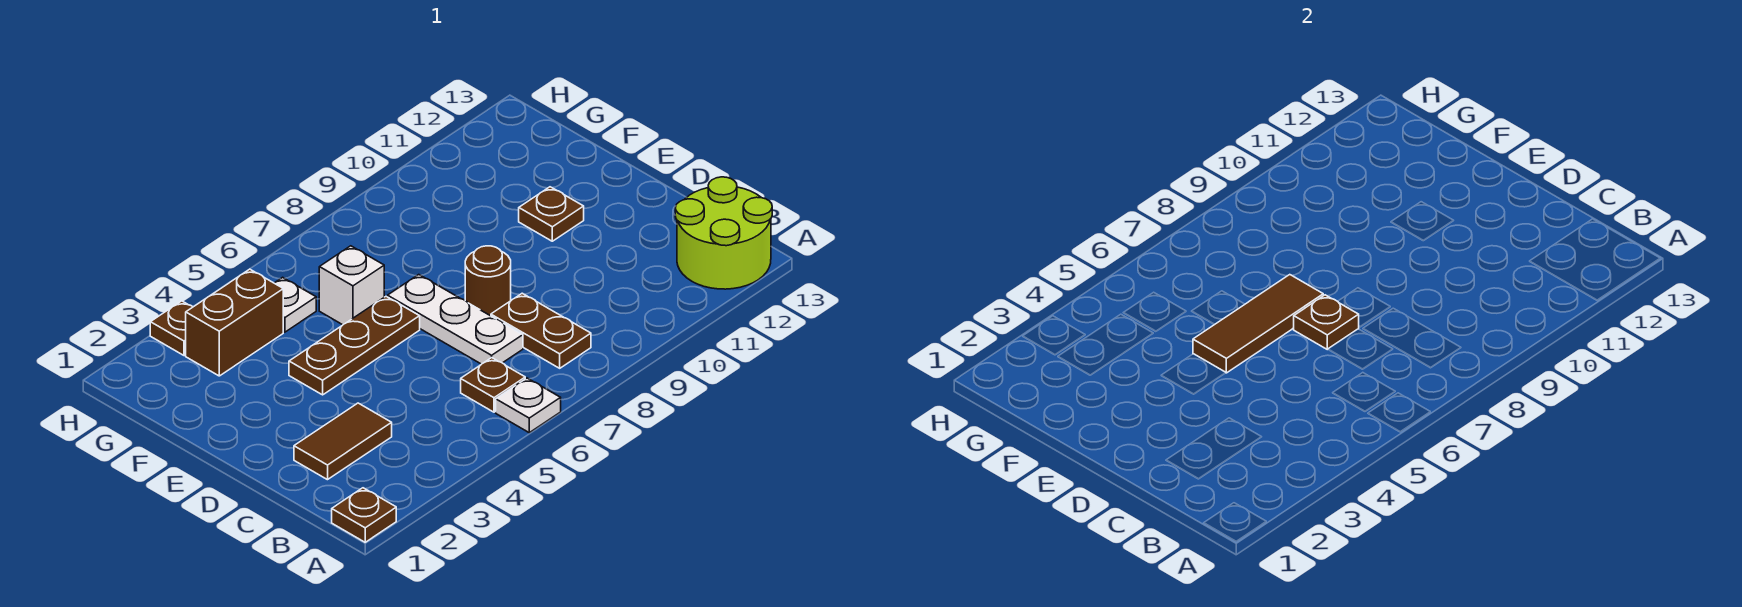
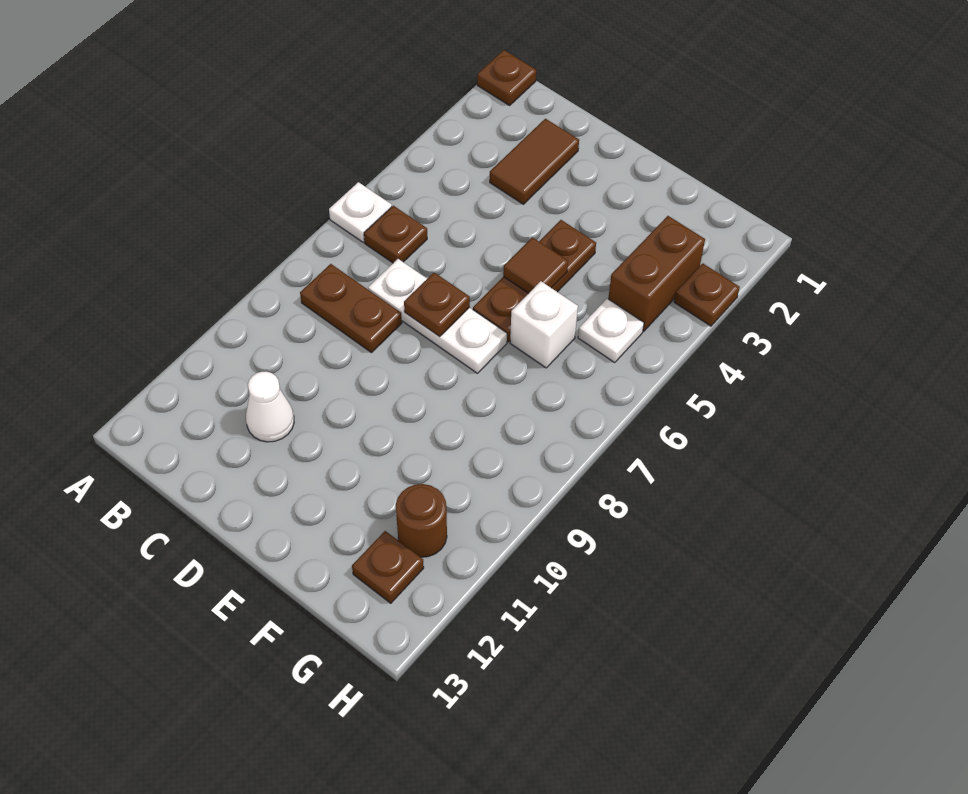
lime round brick A12:B13 level 1 -> none
none -> white cone C11 level 1
brown round brick D8 level 1 -> brown round brick G11 level 1
brown tile E5:E7 level 2 -> brown tile E5 level 2
brown plate E11 level 1 -> brown plate G12 level 1

